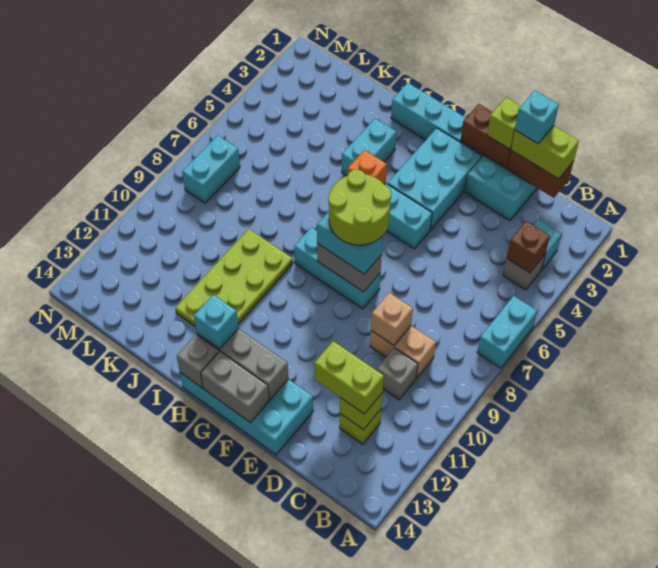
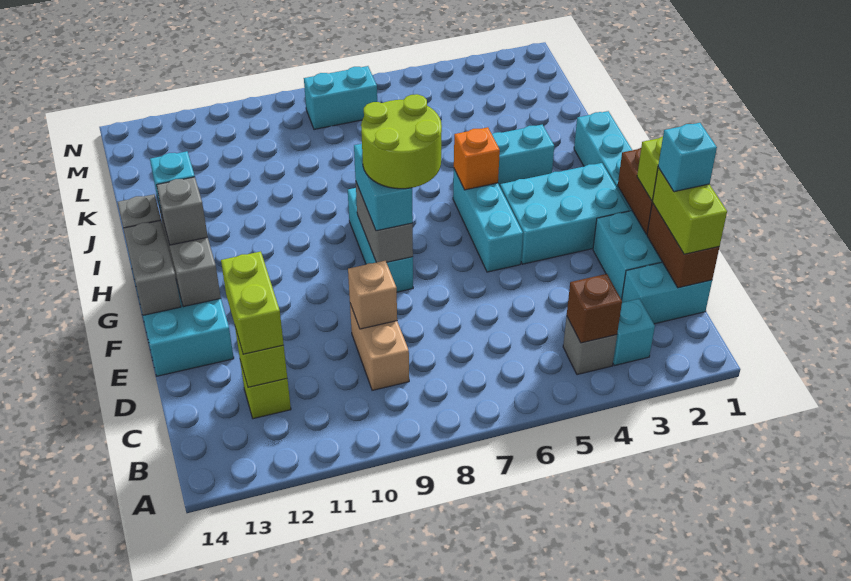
cyan brick A6:A7 level 1 -> cyan brick C1:C2 level 1
grey brick C10 level 1 -> grey brick G13 level 3
lime plate I9:J12 level 1 -> none

